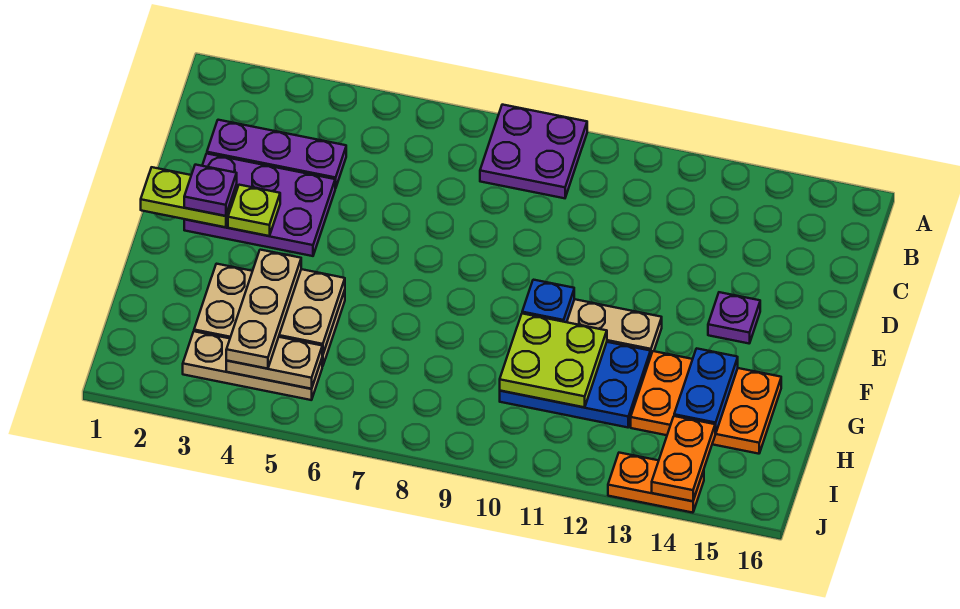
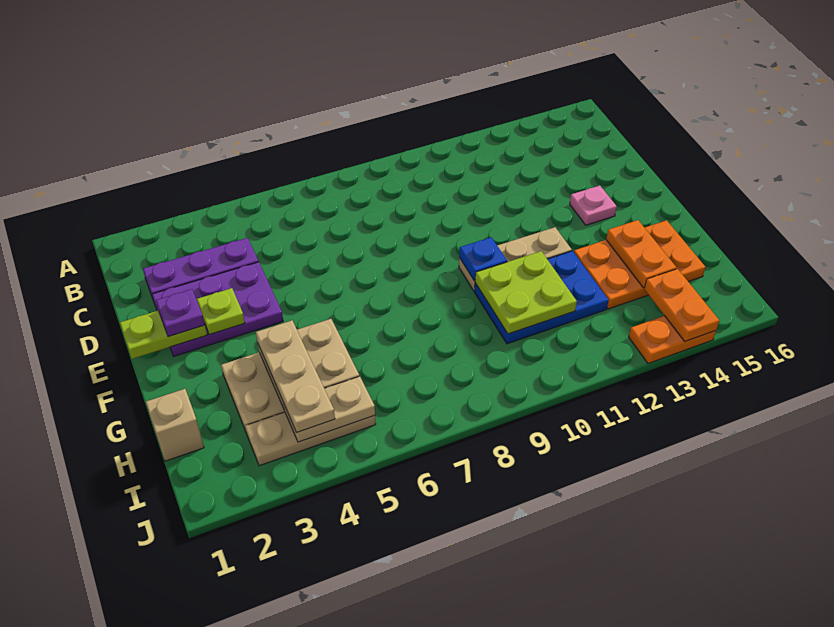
purple plate A8:B9 level 1 -> none
purple plate E14 level 1 -> pink plate E14 level 1
blue plate G14:H14 level 2 -> orange plate G14:H14 level 2
none -> tan brick H1 level 1

